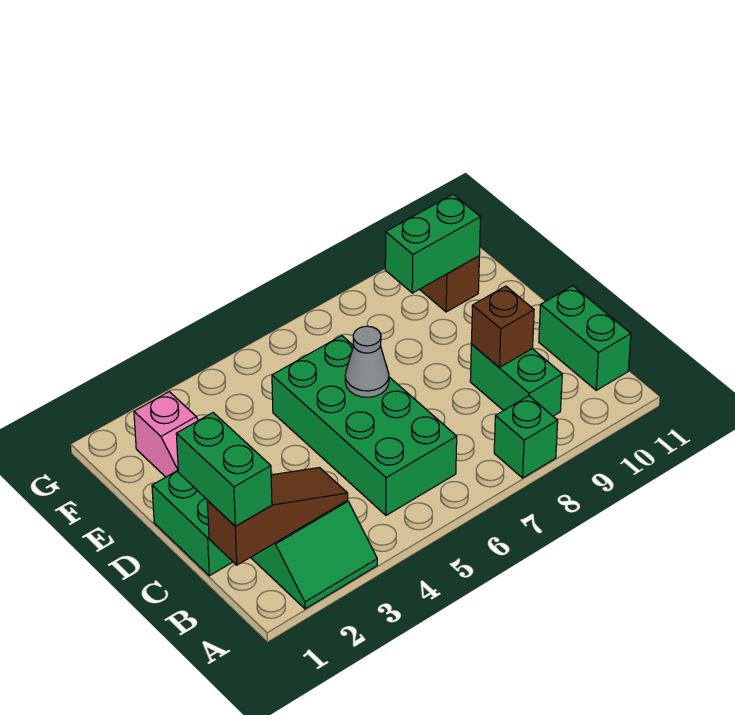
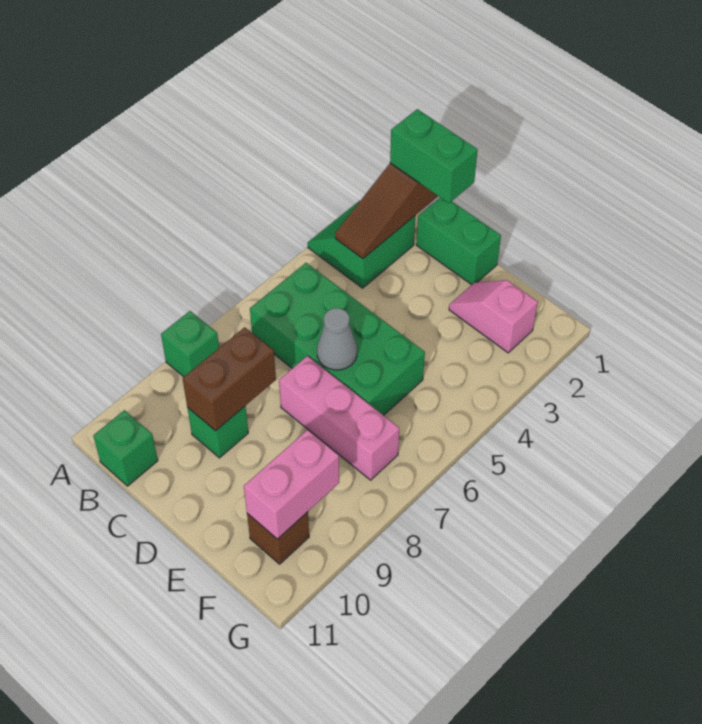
green brick B9:C9 level 1 -> green brick C9 level 1
green brick B11:C11 level 1 -> green brick B11 level 1
brown brick C9 level 2 -> brown brick C8:C9 level 2
none -> pink brick D7:F7 level 1
green brick F9:F10 level 2 -> pink brick F9:F10 level 2

